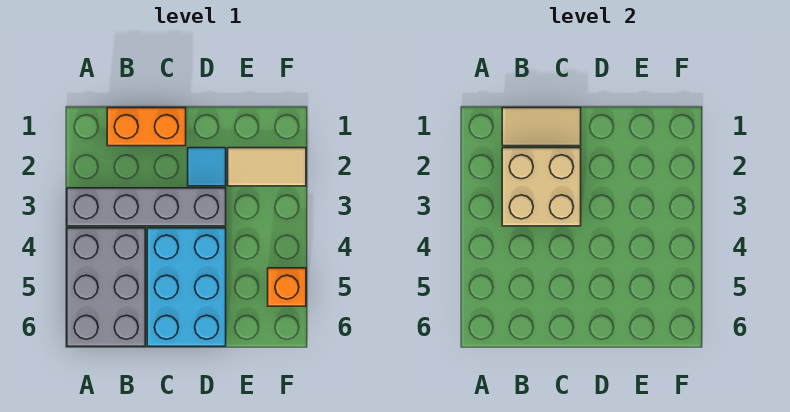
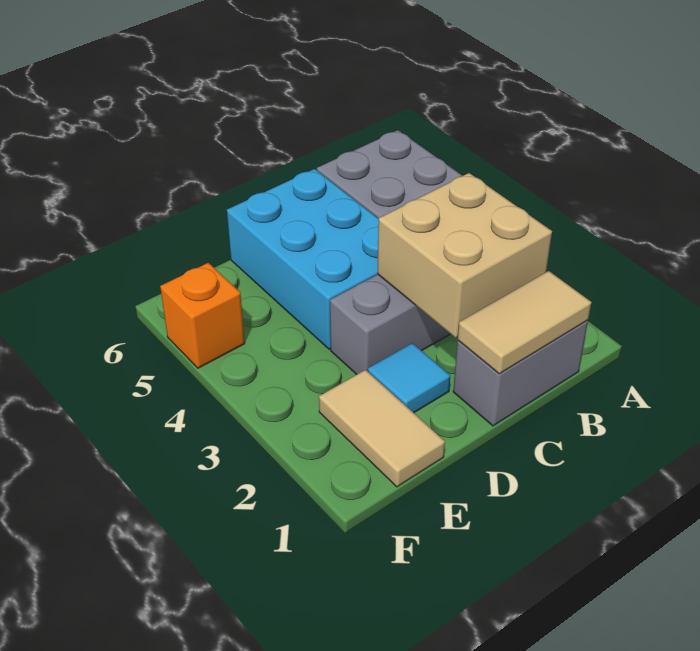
orange brick B1:C1 level 1 -> grey brick B1:C1 level 1
tan tile E2:F2 level 1 -> tan tile E1:E2 level 1

